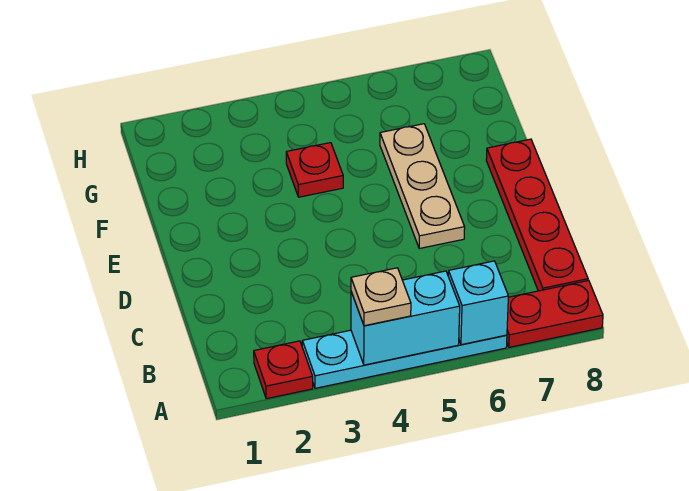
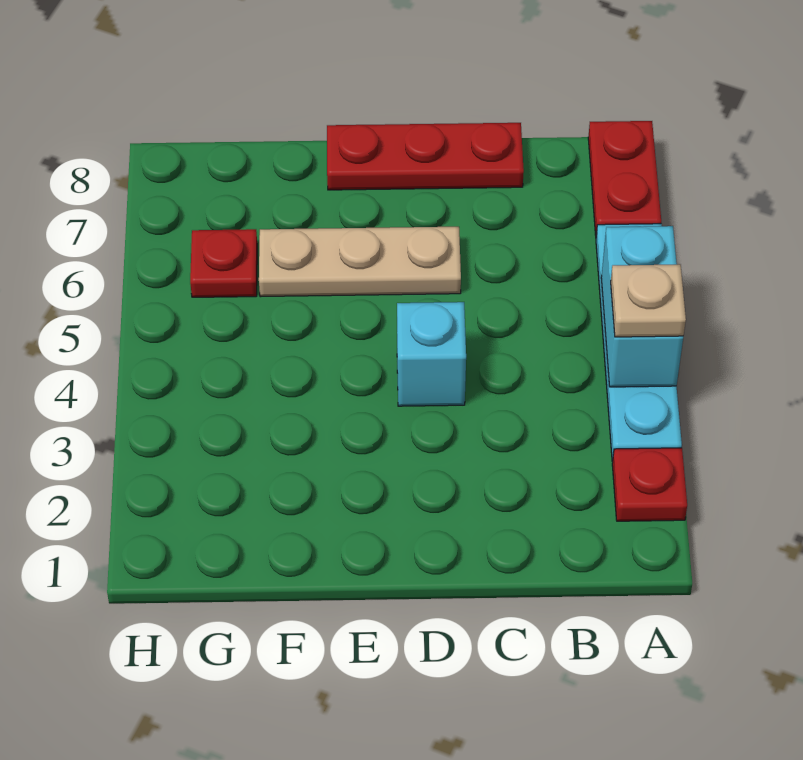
cyan brick A6 level 2 -> cyan brick D4 level 1
red plate B8:E8 level 1 -> red plate C8:E8 level 1
red plate F4 level 1 -> red plate G6 level 1

